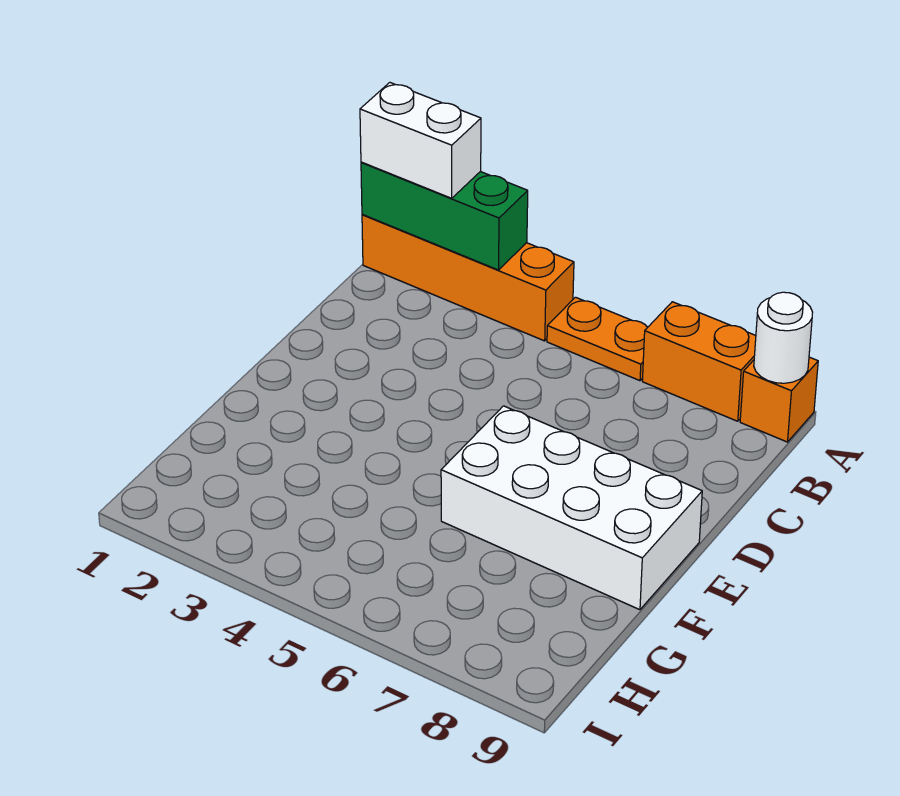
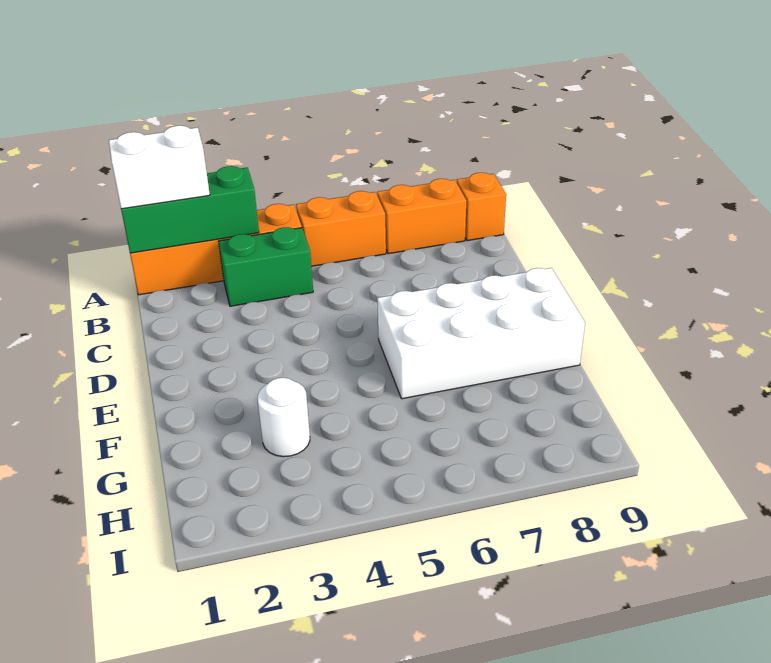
orange plate A5:A6 level 1 -> orange brick A5:A6 level 1
white round brick A9 level 2 -> white round brick G3 level 1
none -> green brick B3:B4 level 1

